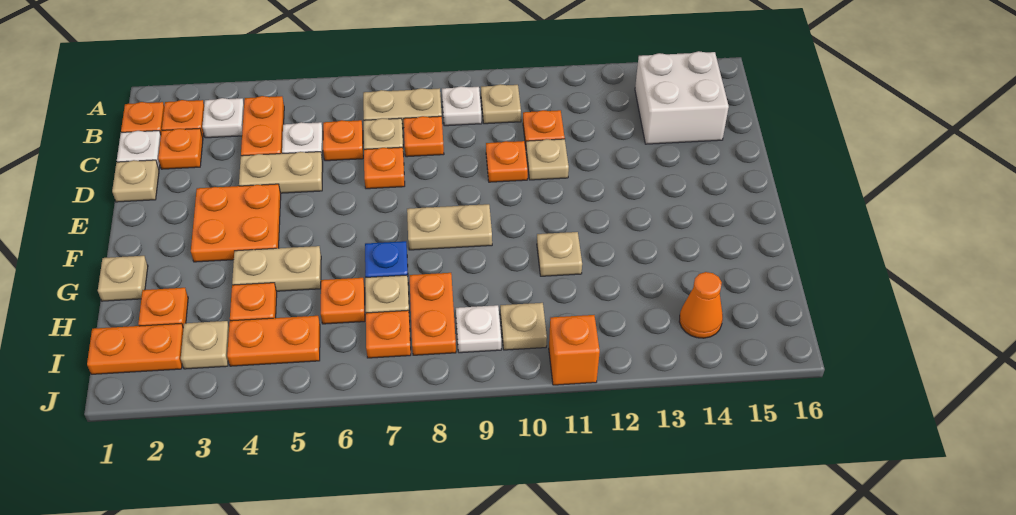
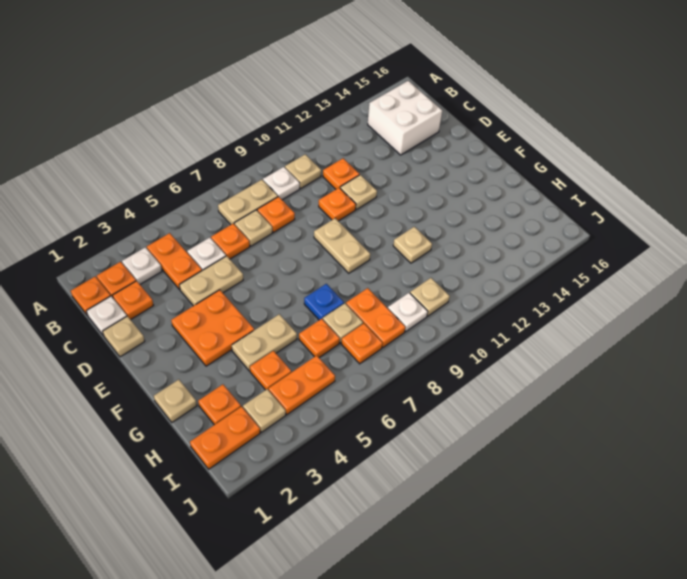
orange plate D7 level 1 -> none
tan plate F8:F9 level 1 -> tan plate E9:F9 level 1
orange cone I14 level 1 -> none
orange brick J11 level 1 -> none

